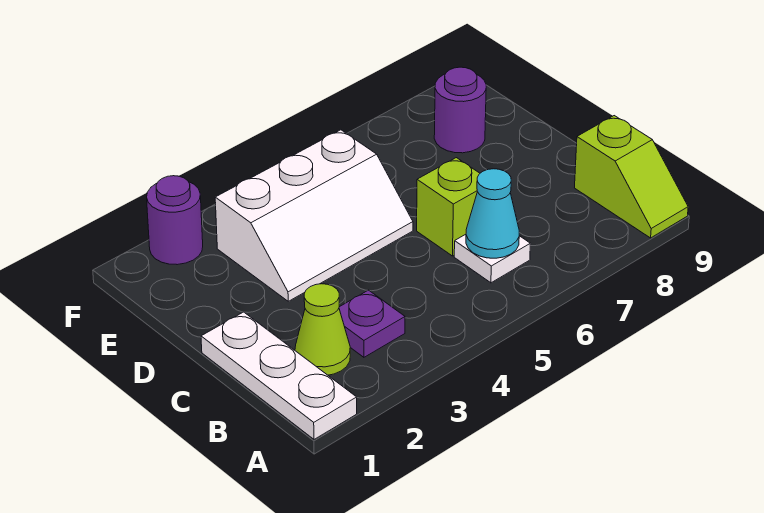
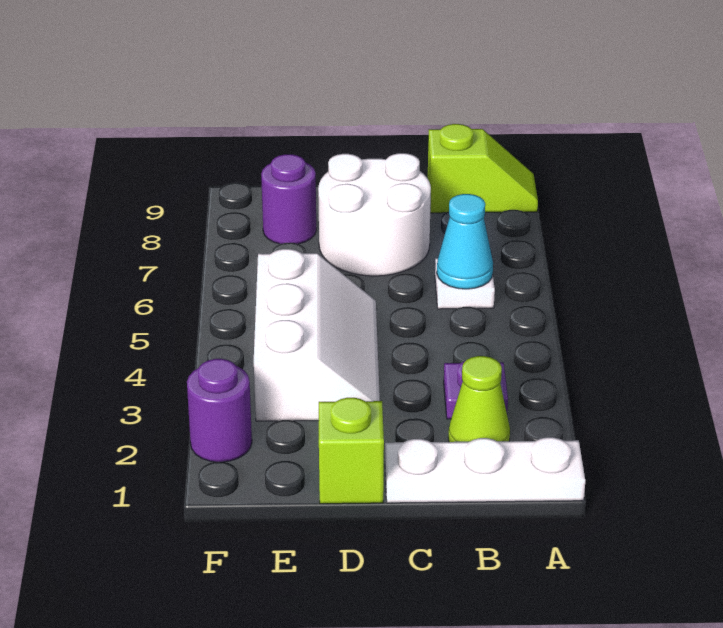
lime brick C6 level 1 -> lime brick D1 level 1
none -> white round brick C7:D8 level 1

